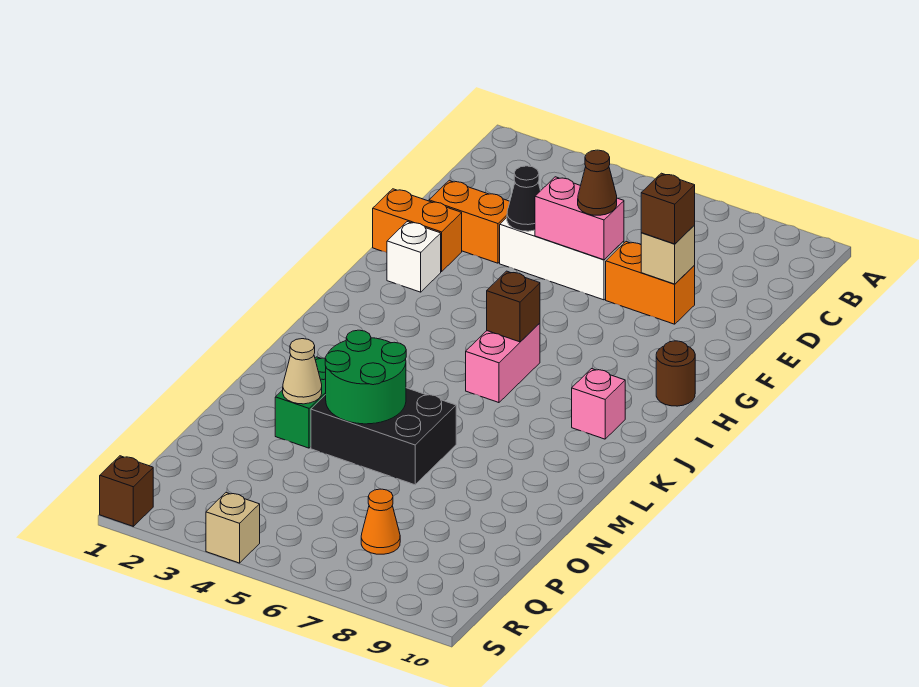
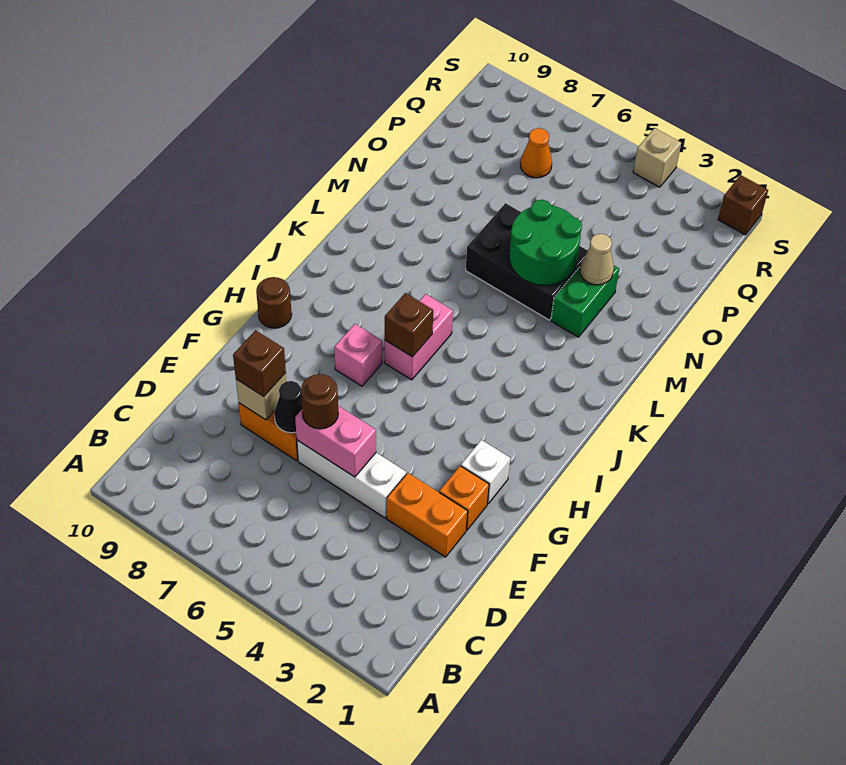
black cone E4 level 2 -> black cone E7 level 2
brown cone E6 level 3 -> brown round brick E6 level 3
orange brick F1:F2 level 1 -> orange brick F2 level 1
pink brick J9 level 1 -> pink brick H7 level 1

